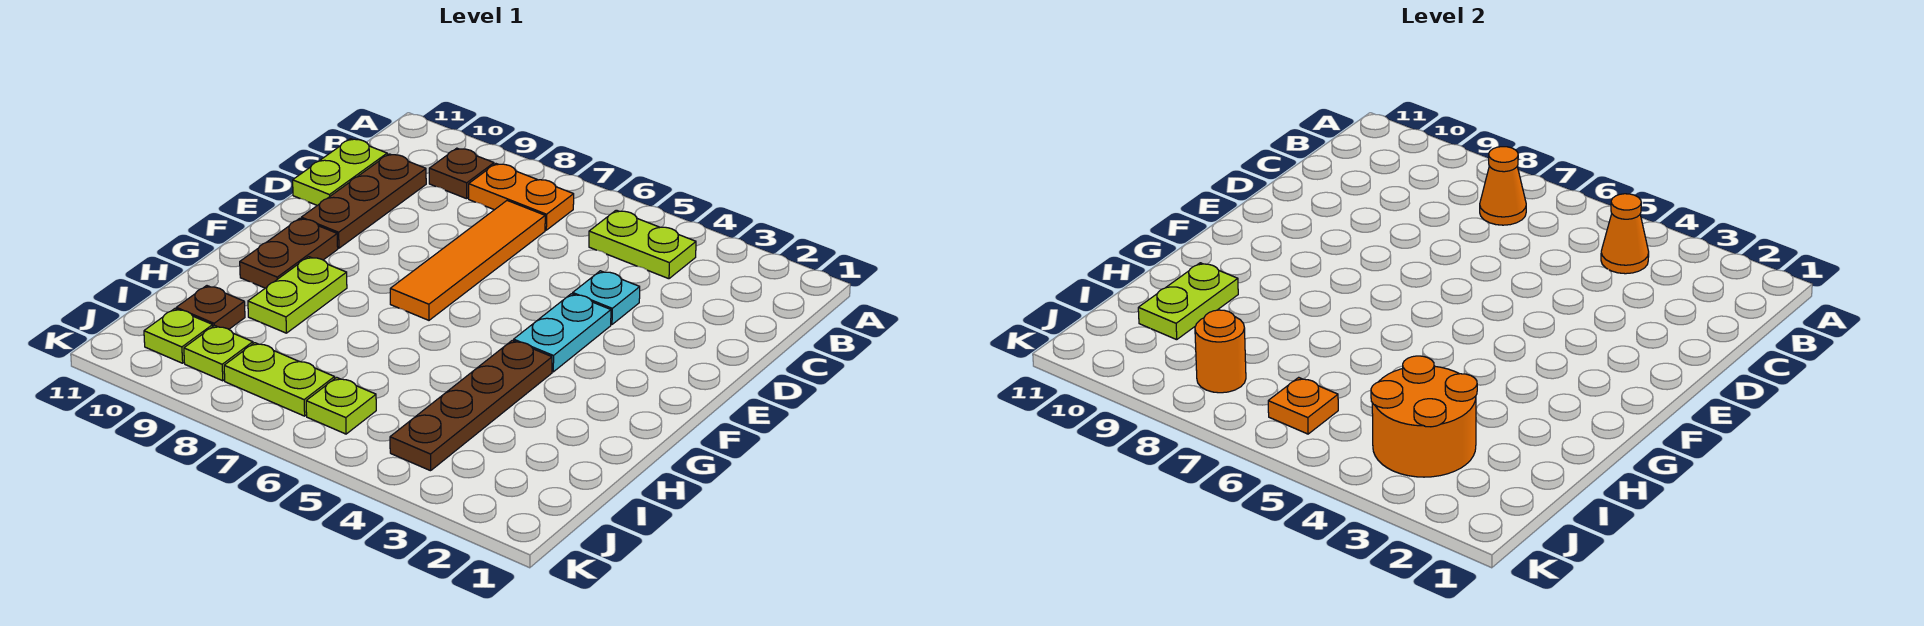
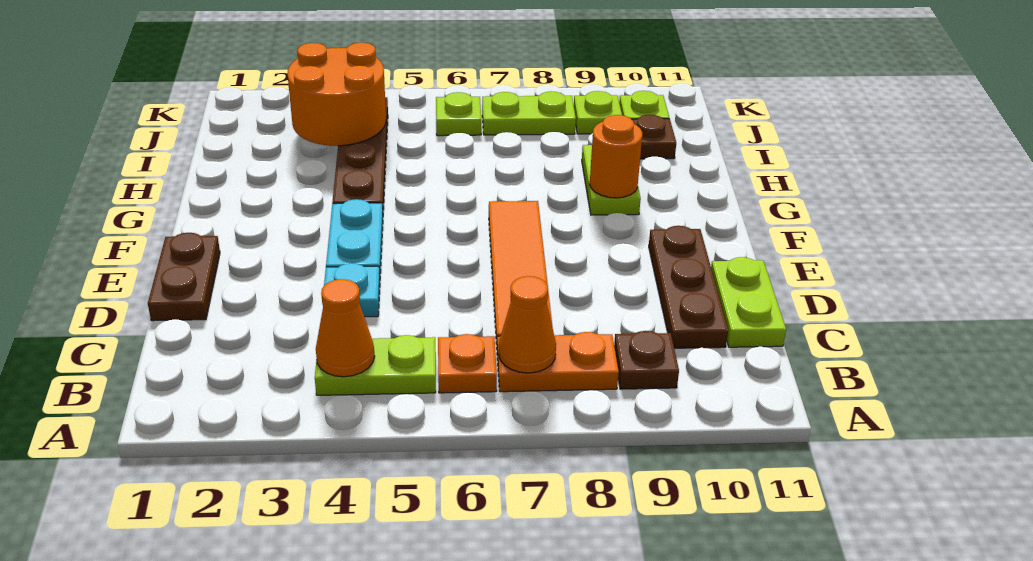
brown plate F10:G10 level 1 -> brown plate D1:E1 level 1
lime plate H10:I10 level 2 -> none
orange plate J6 level 2 -> orange plate B6 level 1
orange round brick J8 level 2 -> orange round brick G9 level 2

